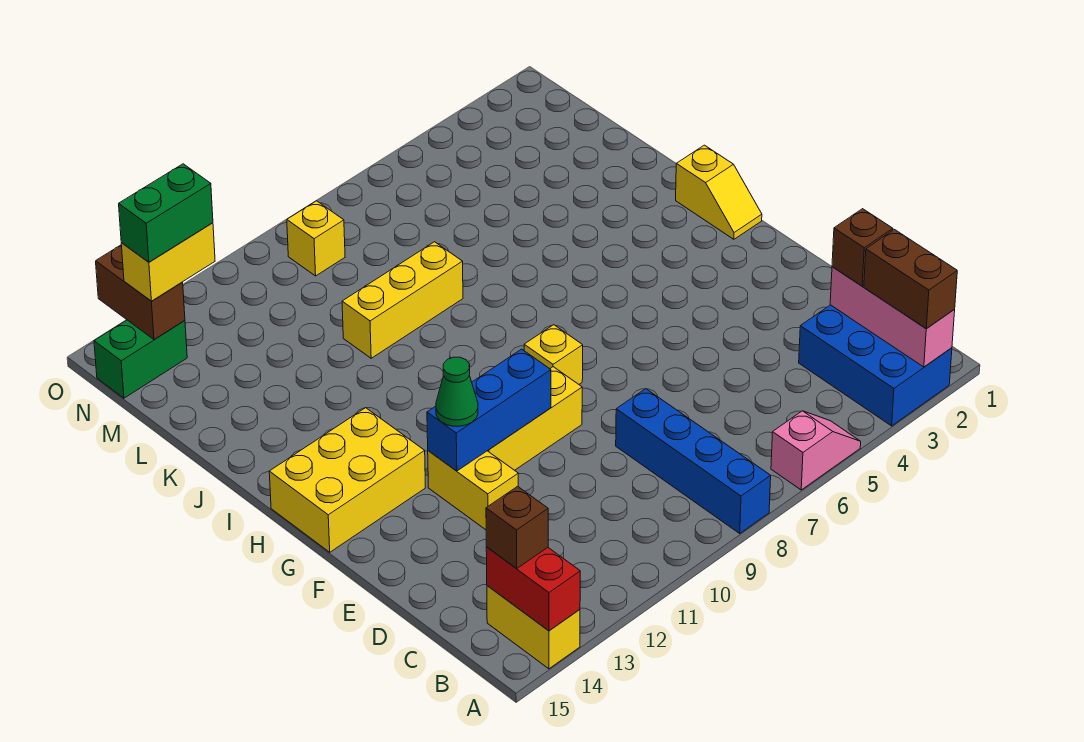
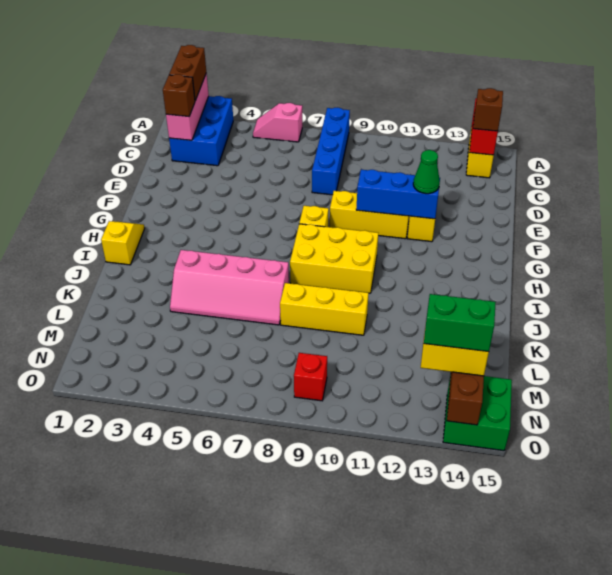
yellow brick G13:H15 level 1 -> yellow brick H8:I10 level 1
none -> pink slope J4:K7 level 1 top J
yellow brick N9 level 1 -> red brick N9 level 1
green brick N14:N15 level 1 -> green brick N14:O15 level 1

